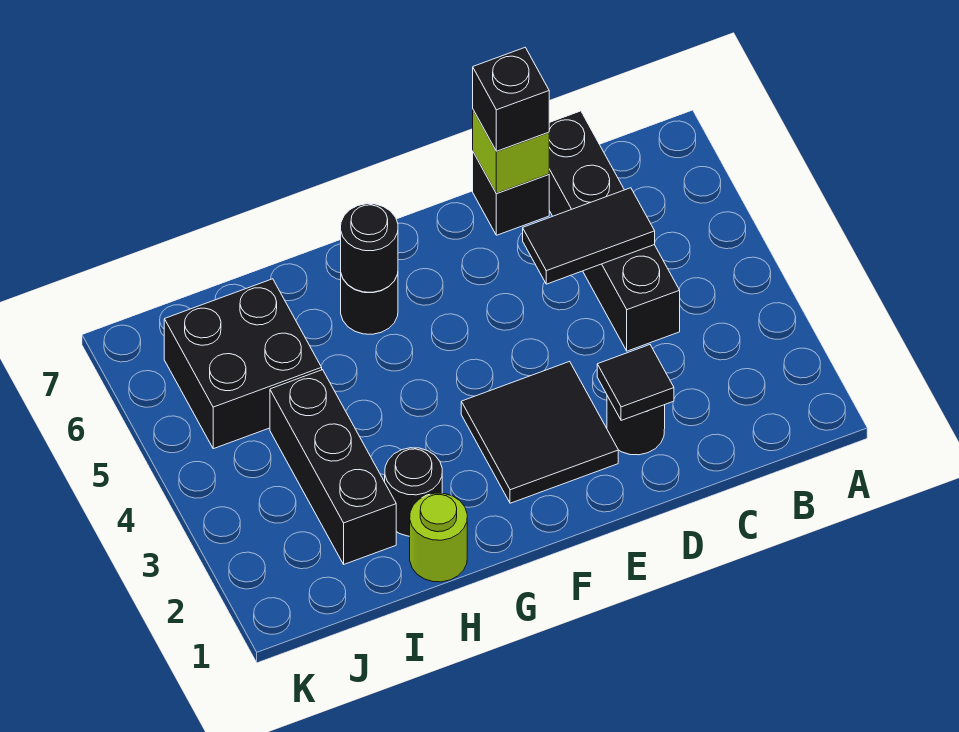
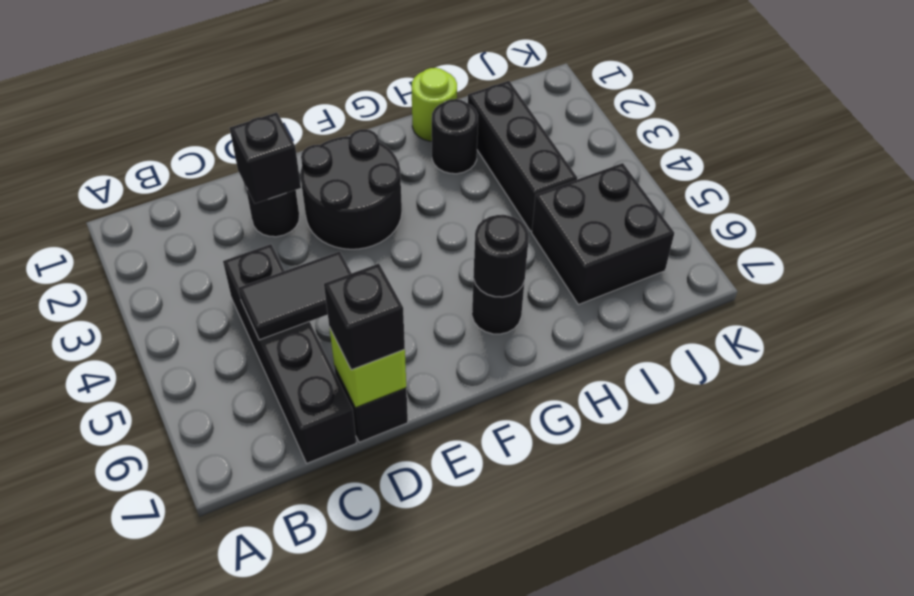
black tile D2 level 2 -> black brick D2 level 2
black tile E2:F3 level 1 -> black round brick E2:F3 level 1

